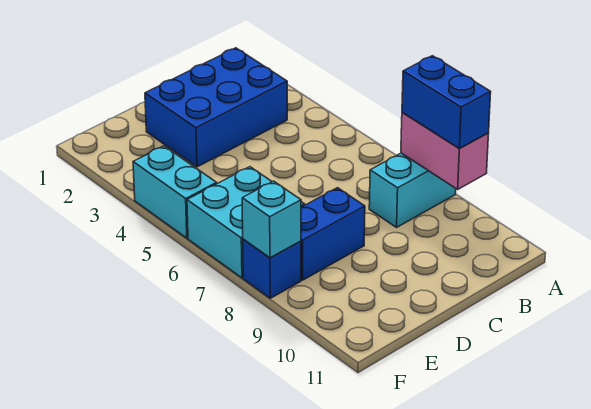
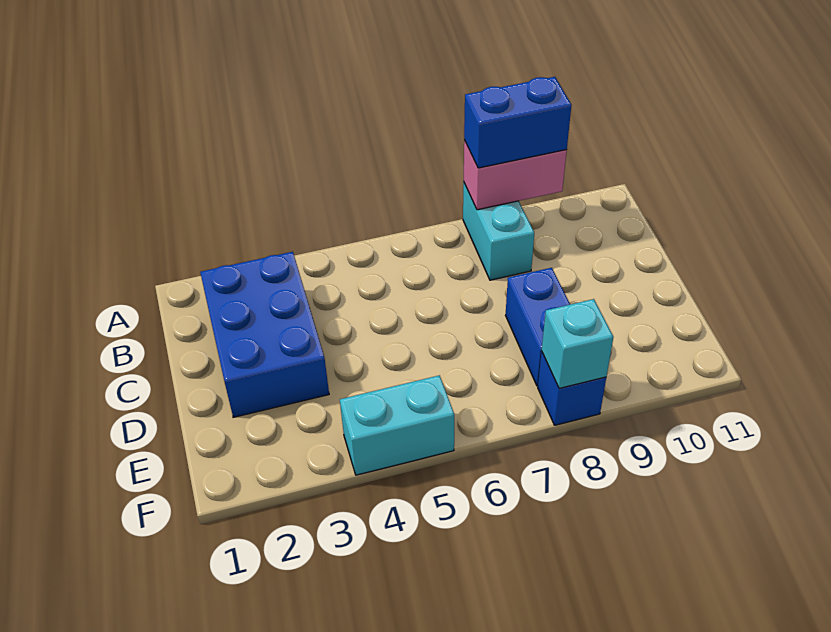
cyan brick E6:F7 level 1 -> none

